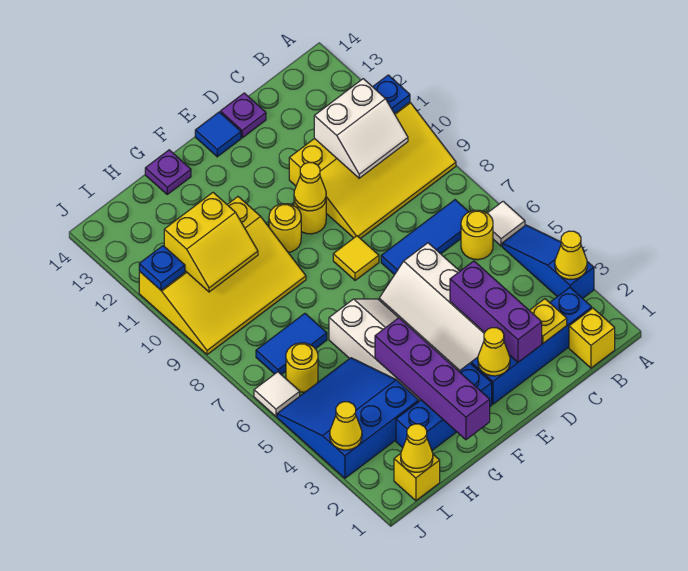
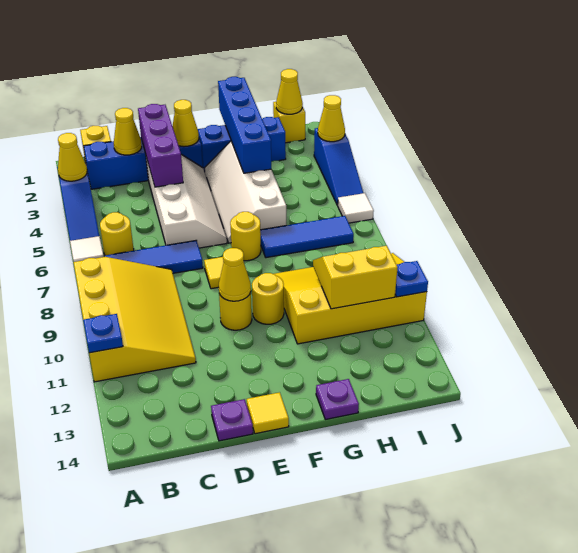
yellow slope A9:D11 level 1 top 11 -> yellow slope A8:C11 level 1 top A
white slope B10:C11 level 2 top 11 -> none
yellow plate C2 level 2 -> yellow cone C2 level 2
blue tile E14 level 1 -> yellow tile E14 level 1
purple brick G1:G4 level 2 -> blue brick G1:G4 level 2
blue slope H3:J5 level 1 top 3 -> blue slope J3:J5 level 1 top 3
blue tile H7:I7 level 1 -> blue tile G7:I7 level 1
yellow round brick I6 level 1 -> yellow round brick F7 level 1

